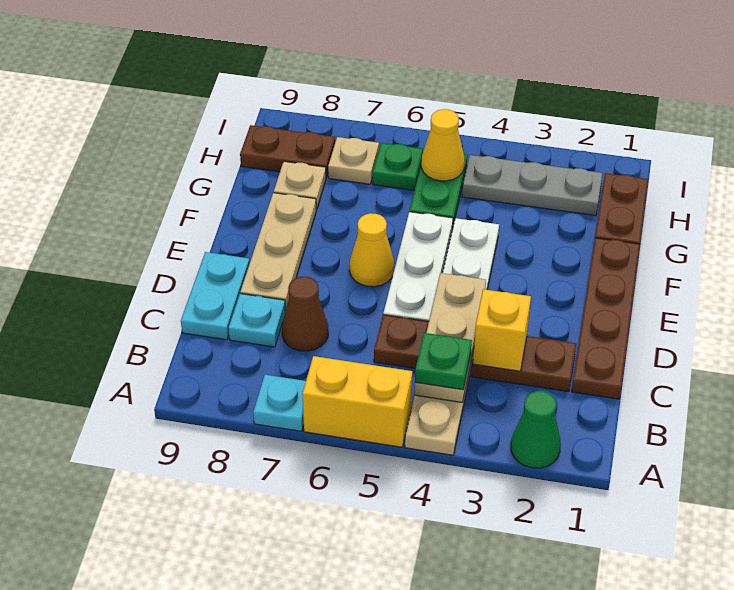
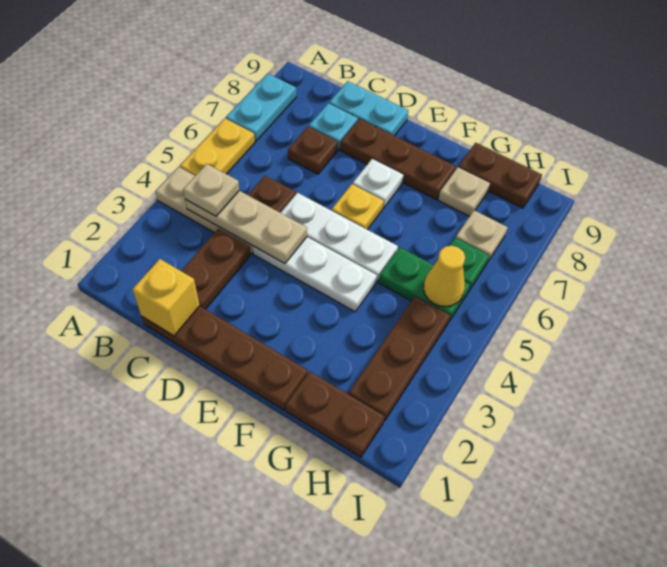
green cone A2 level 1 -> none
yellow brick A5:A6 level 1 -> yellow plate A5:A6 level 1
cyan plate A7 level 1 -> cyan plate A7:A8 level 1
green plate B4 level 3 -> tan plate B4 level 3
yellow brick C3 level 2 -> yellow brick C1 level 2
brown cone C7 level 1 -> brown plate C7 level 1
tan plate D8:F8 level 1 -> brown plate D8:F8 level 1
yellow cone E6 level 1 -> yellow plate E6 level 1
none -> white plate E7 level 1
grey plate H2:H4 level 1 -> brown plate H2:H4 level 1
brown plate H8:H9 level 1 -> brown plate G9:H9 level 1

